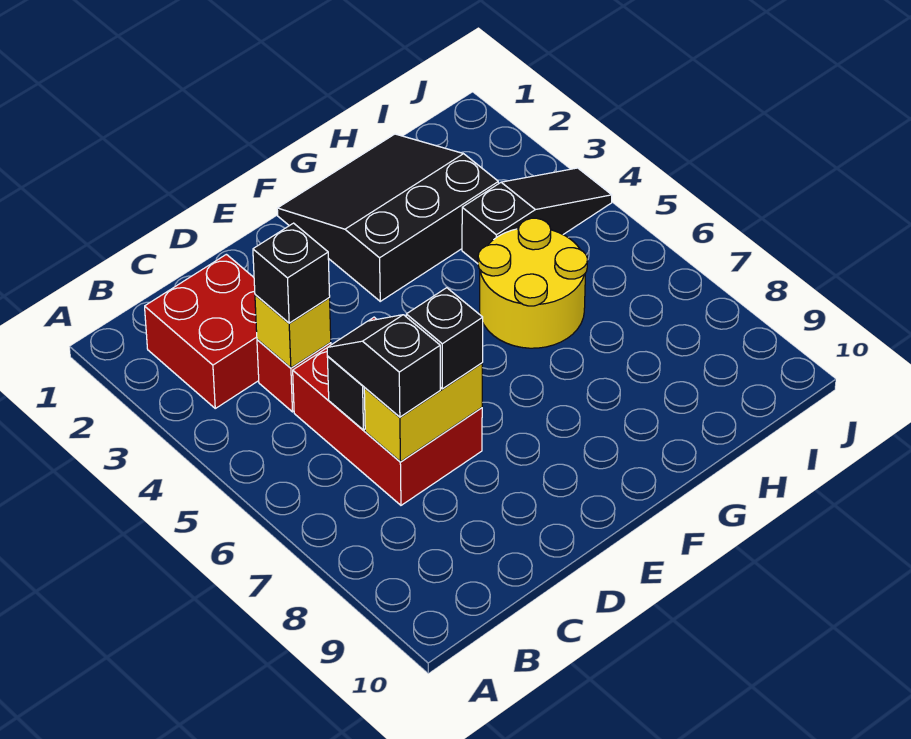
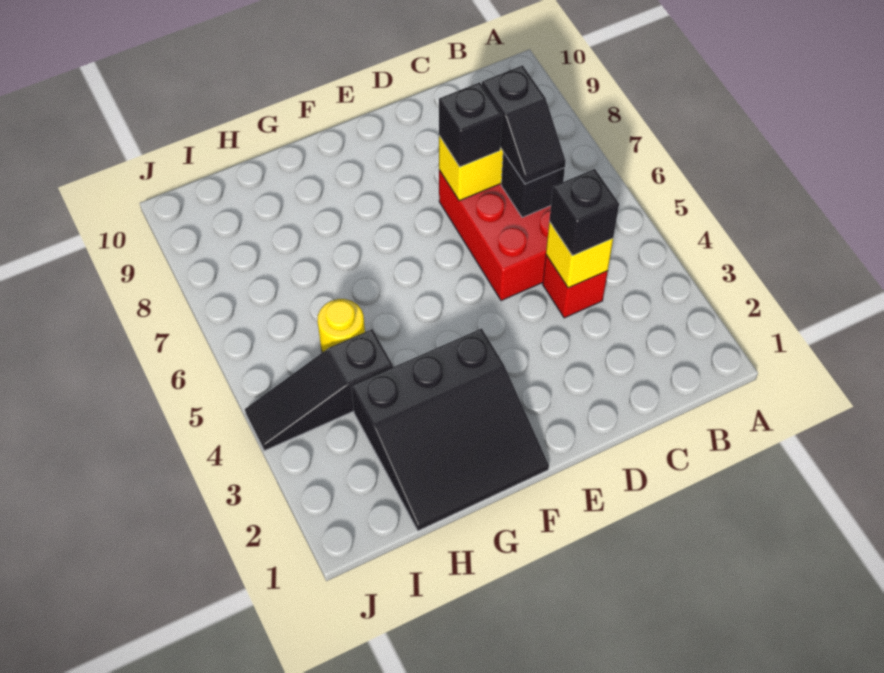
red brick B2:C3 level 1 -> none
yellow round brick G5:H6 level 1 -> yellow round brick H5 level 1

